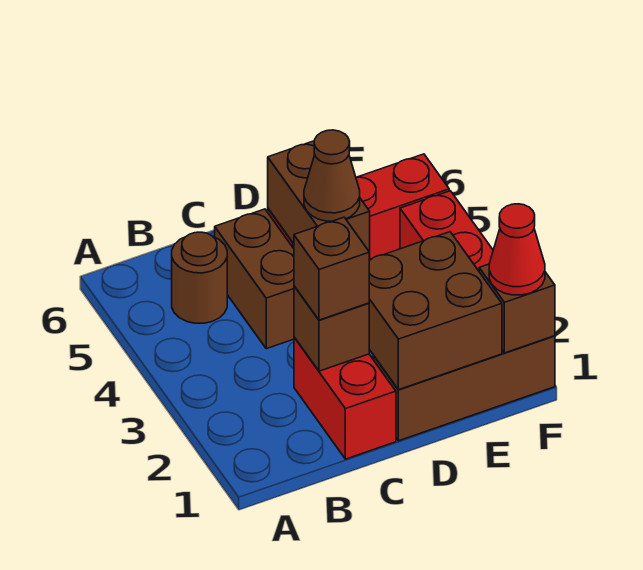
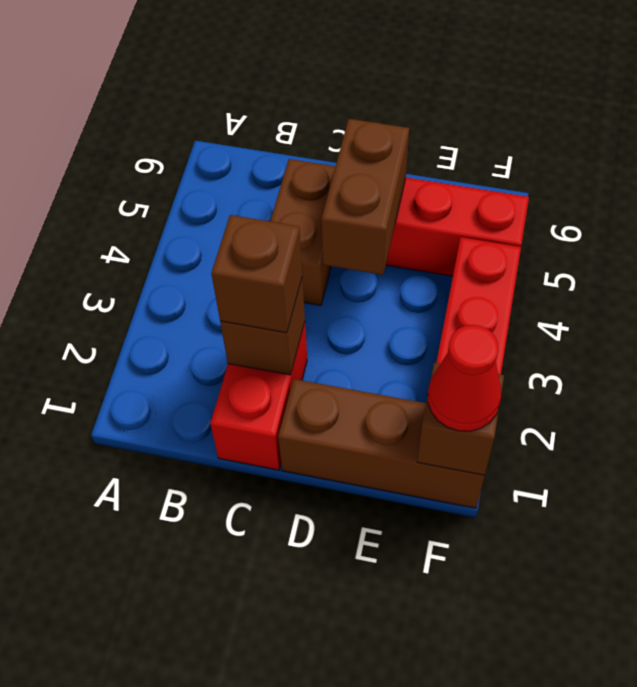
brown round brick B5 level 1 -> none
brown brick D1:E2 level 2 -> none
brown cone D4 level 3 -> none

